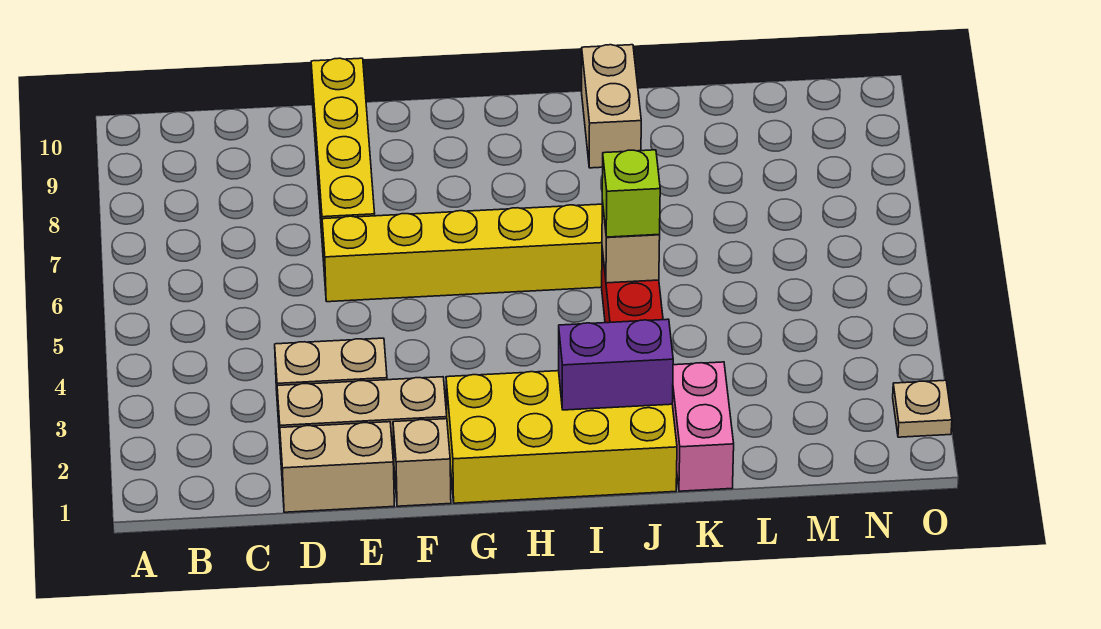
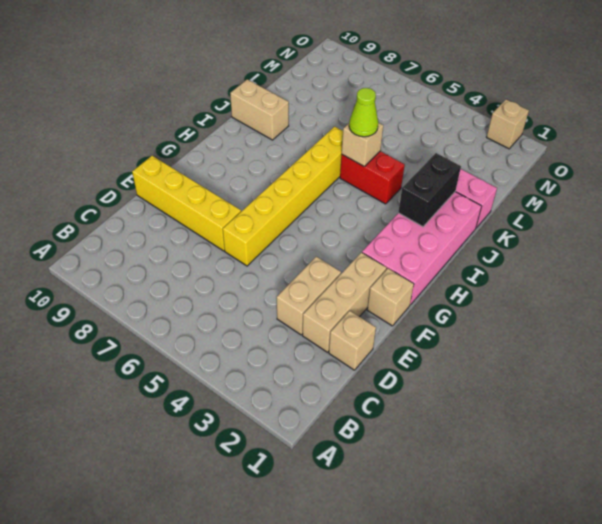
tan brick D1:E1 level 1 -> tan brick D1 level 1
yellow brick G1:J2 level 1 -> pink brick G1:J2 level 1
purple brick I2:J2 level 2 -> black brick I2:J2 level 2
lime brick J5 level 3 -> lime cone J5 level 3
tan plate O2 level 1 -> tan brick O2 level 1

